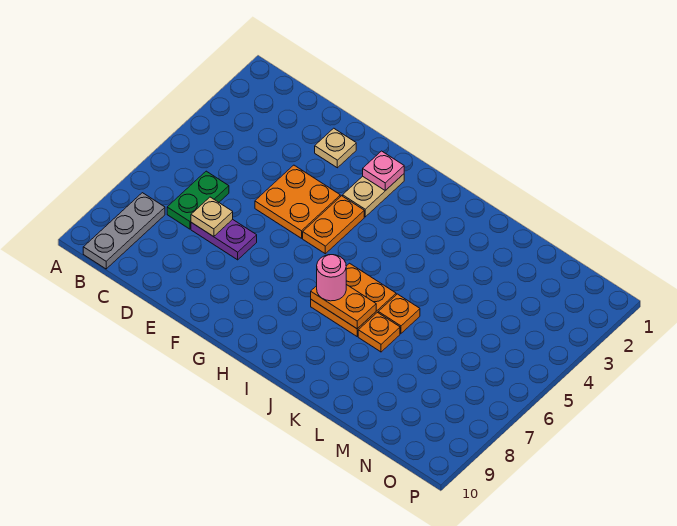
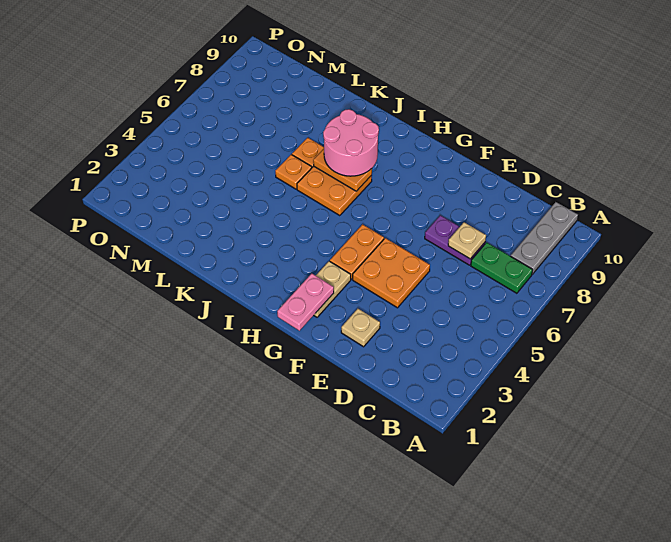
green plate C6:C7 level 1 -> green plate B7:C7 level 1
pink plate G2 level 2 -> pink plate G1:G2 level 2
pink round brick I7 level 3 -> pink round brick I7:J8 level 3

